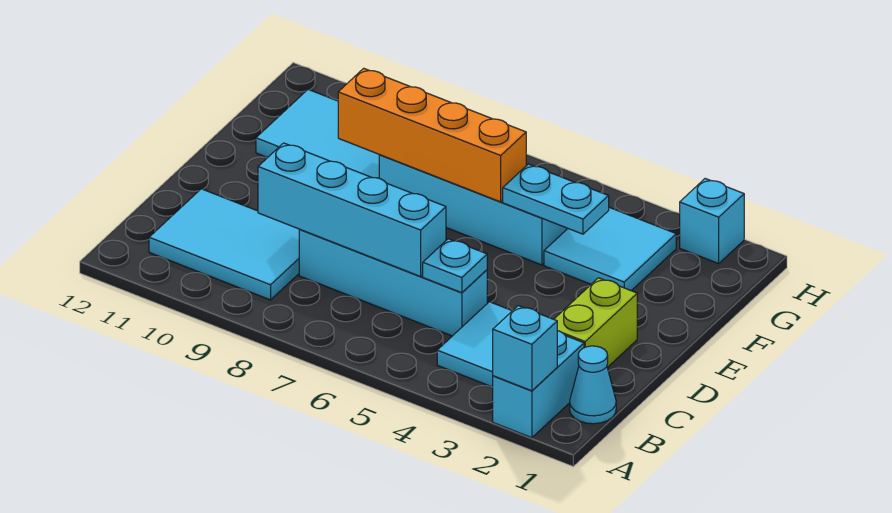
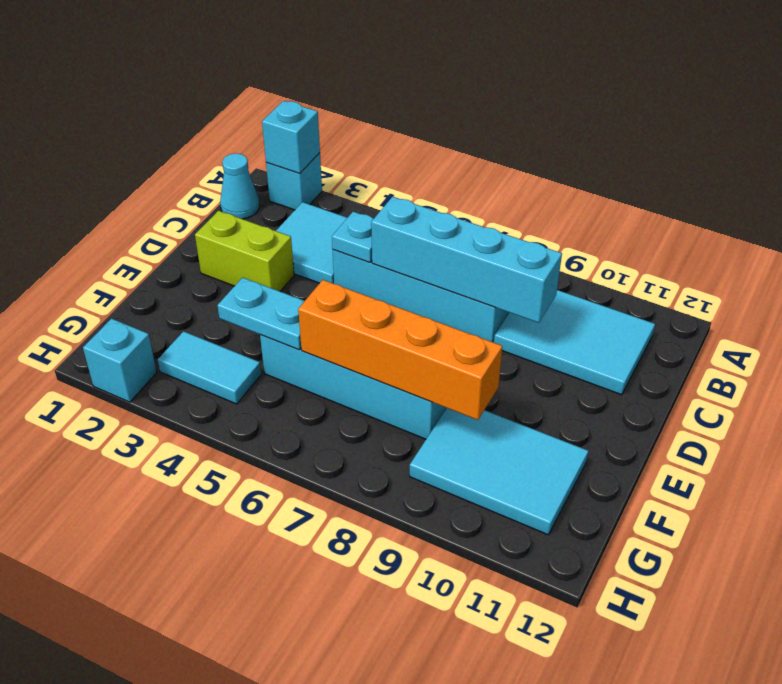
cyan brick A2:B2 level 1 -> cyan brick A2 level 1
lime brick C2:D2 level 1 -> lime brick D2:D3 level 1
cyan tile F3:G4 level 1 -> cyan tile G3:G4 level 1

